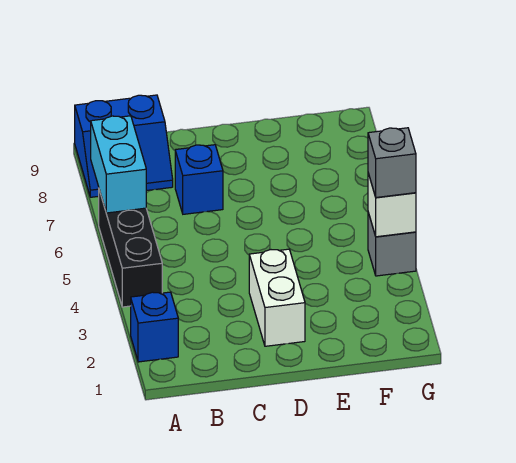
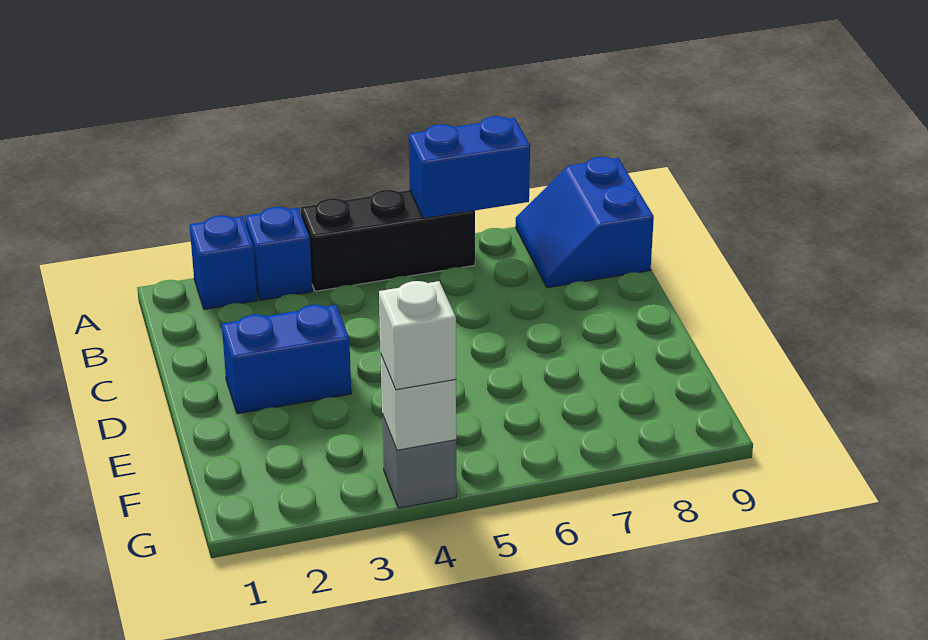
cyan brick A6:A7 level 2 -> blue brick A6:A7 level 2
blue brick C7 level 1 -> blue brick A3 level 1
white brick D2:D3 level 1 -> blue brick D2:D3 level 1
grey brick G4 level 3 -> white brick G4 level 3

